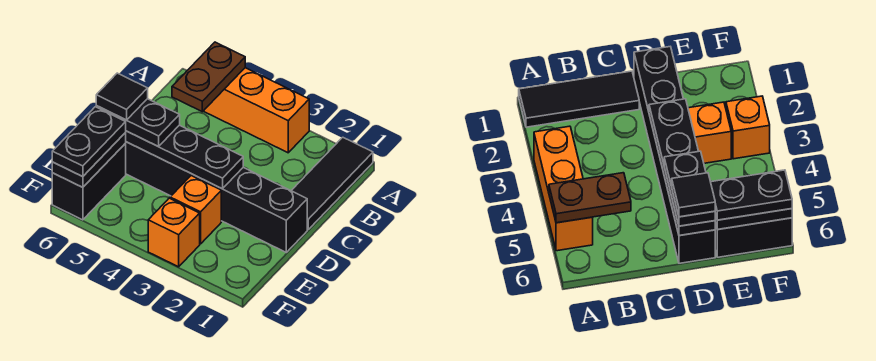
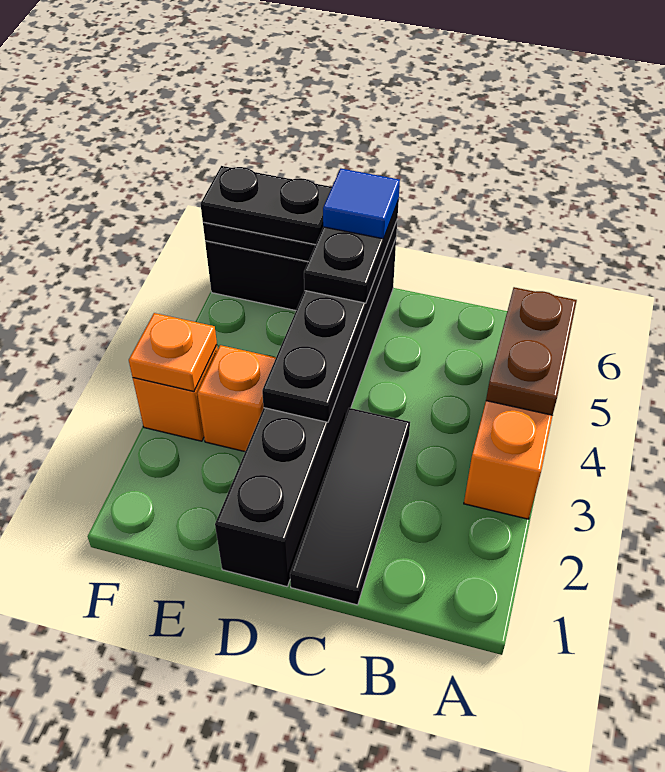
black tile A1:C1 level 1 -> black tile C1:C3 level 1
brown plate A5:B5 level 2 -> brown plate A4:A5 level 2
black tile D6 level 4 -> blue tile D6 level 4
none -> orange plate F3 level 2

